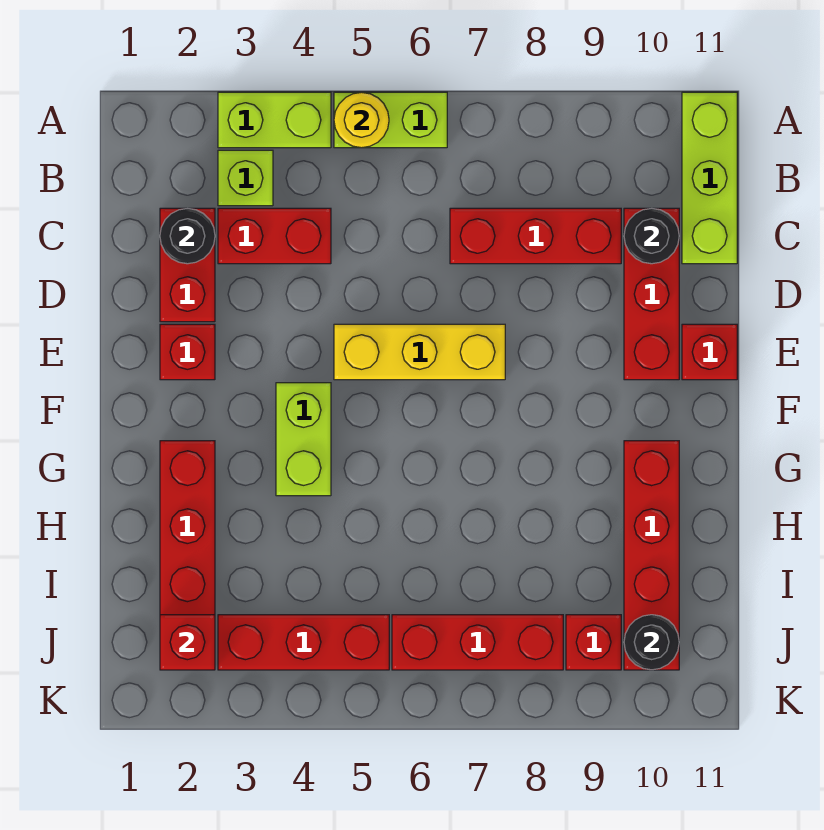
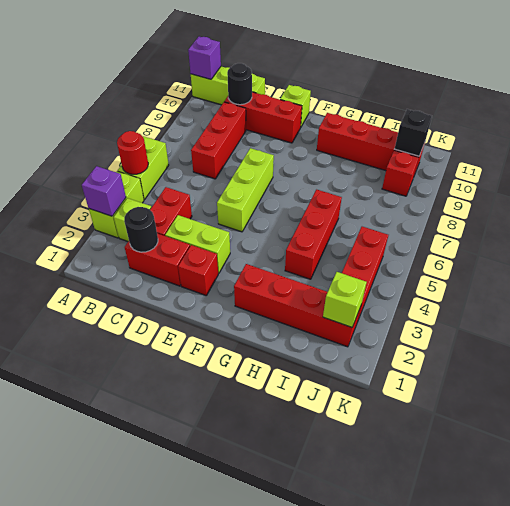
none -> purple brick A3 level 2
yellow round brick A5 level 2 -> red round brick A5 level 2
none -> purple brick A11 level 2
yellow brick E5:E7 level 1 -> lime brick E5:E7 level 1
red brick E11 level 1 -> lime brick E11 level 1
lime brick F4:G4 level 1 -> lime brick D3:E3 level 1
red brick J2 level 2 -> lime brick J2 level 2
red brick J6:J8 level 1 -> red brick H4:H6 level 1
black round brick J10 level 2 -> black brick J10 level 2

